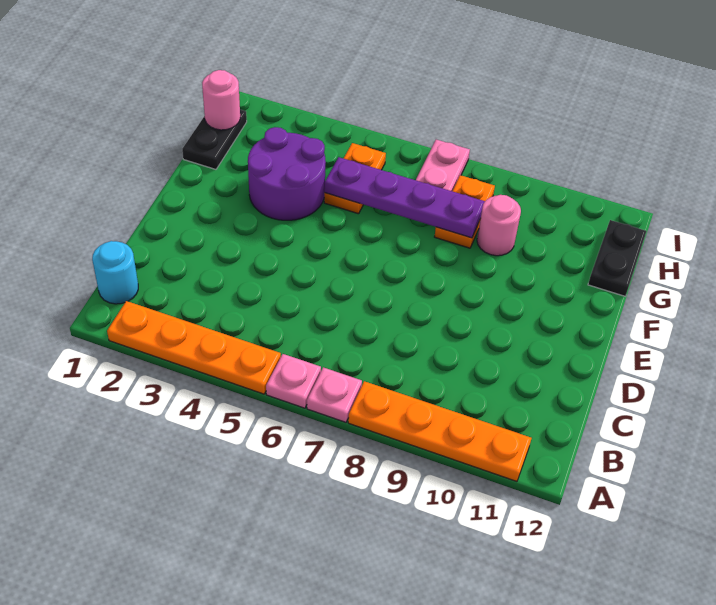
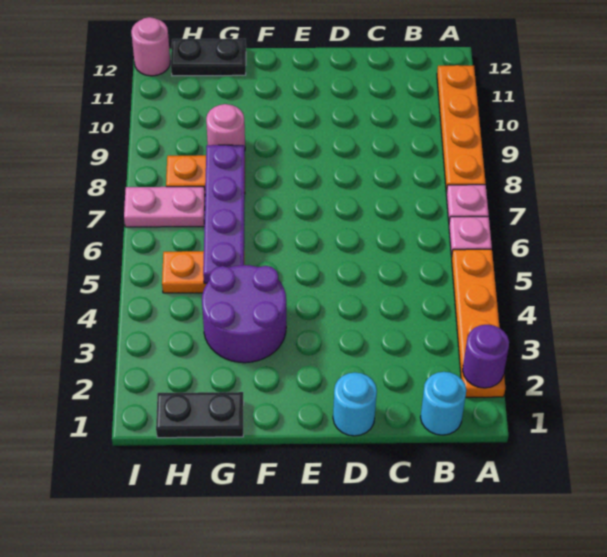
none -> purple round brick A2 level 2
none -> cyan round brick D1 level 1
pink round brick H1 level 2 -> pink round brick I12 level 1

